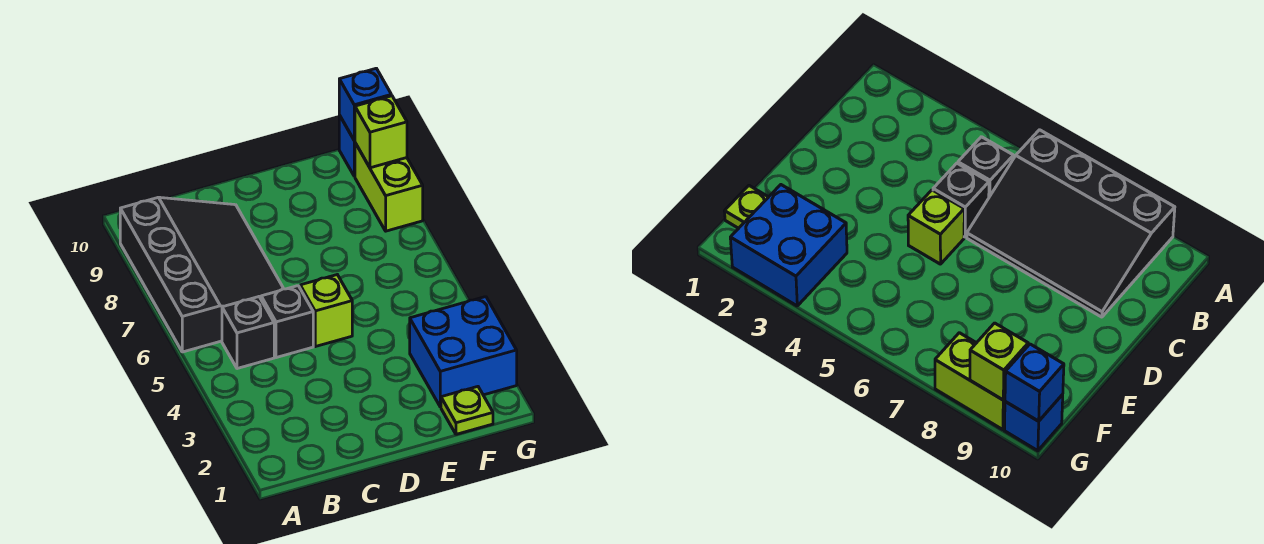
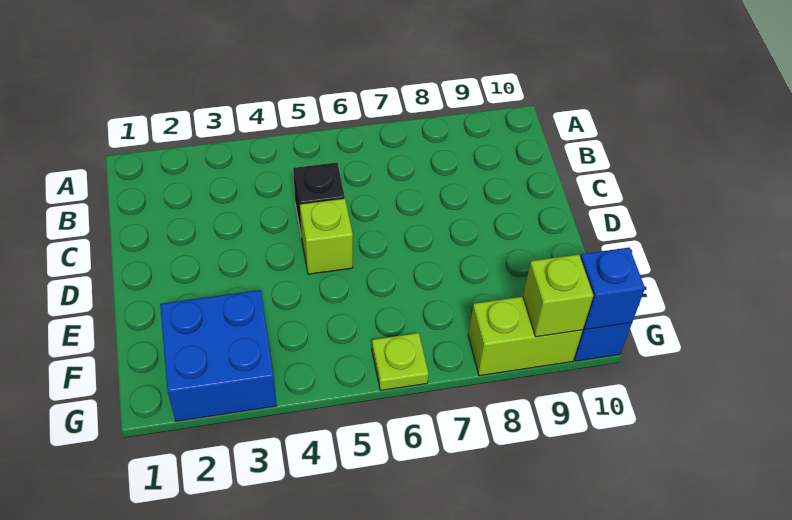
black slope A6:C9 level 1 top A -> none
black brick B5 level 1 -> none
lime plate F1 level 1 -> lime plate G6 level 1

